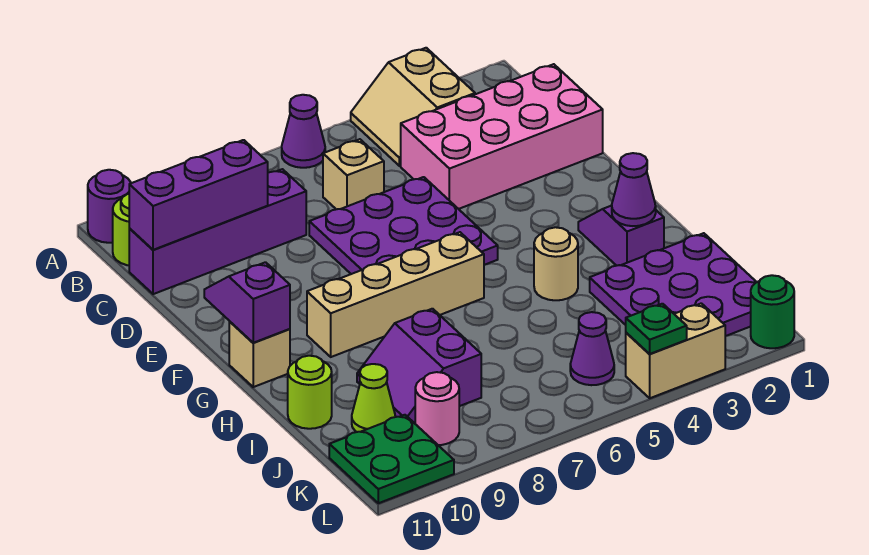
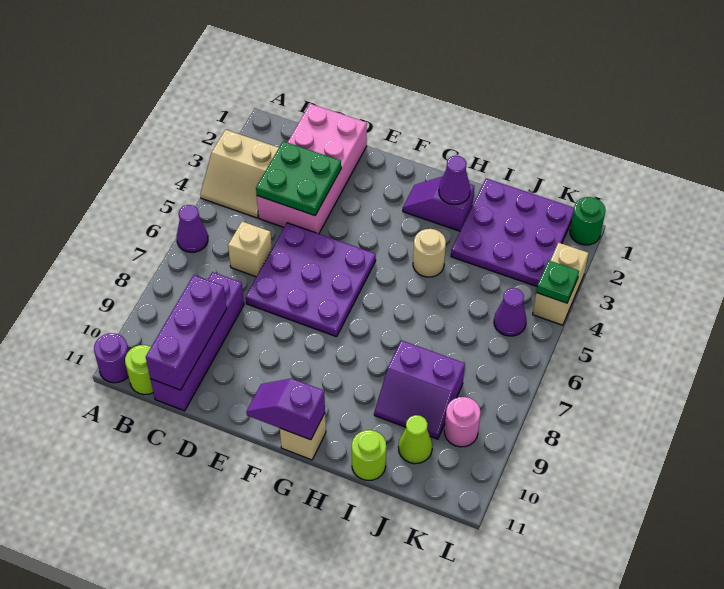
tan brick G6:G9 level 1 -> none
green plate K10:L11 level 1 -> green plate C3:D4 level 2

